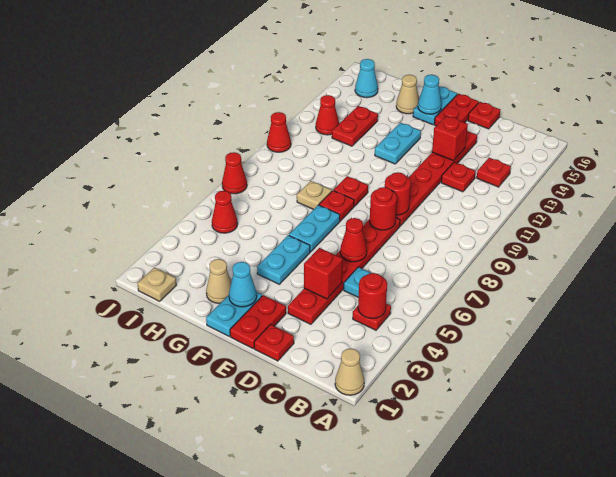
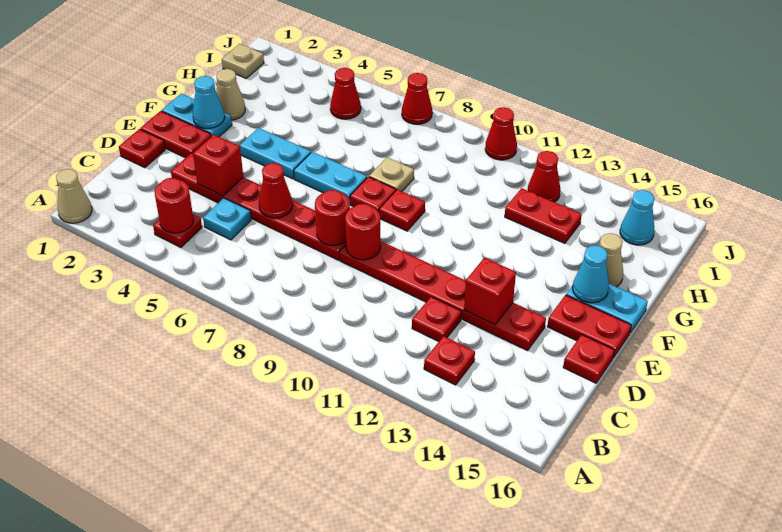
cyan plate F12:F13 level 1 -> none

